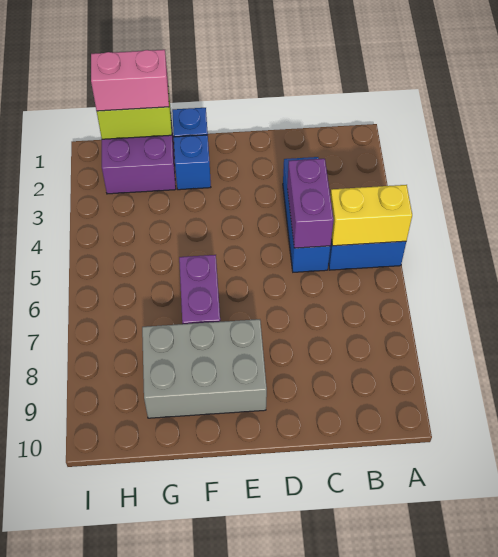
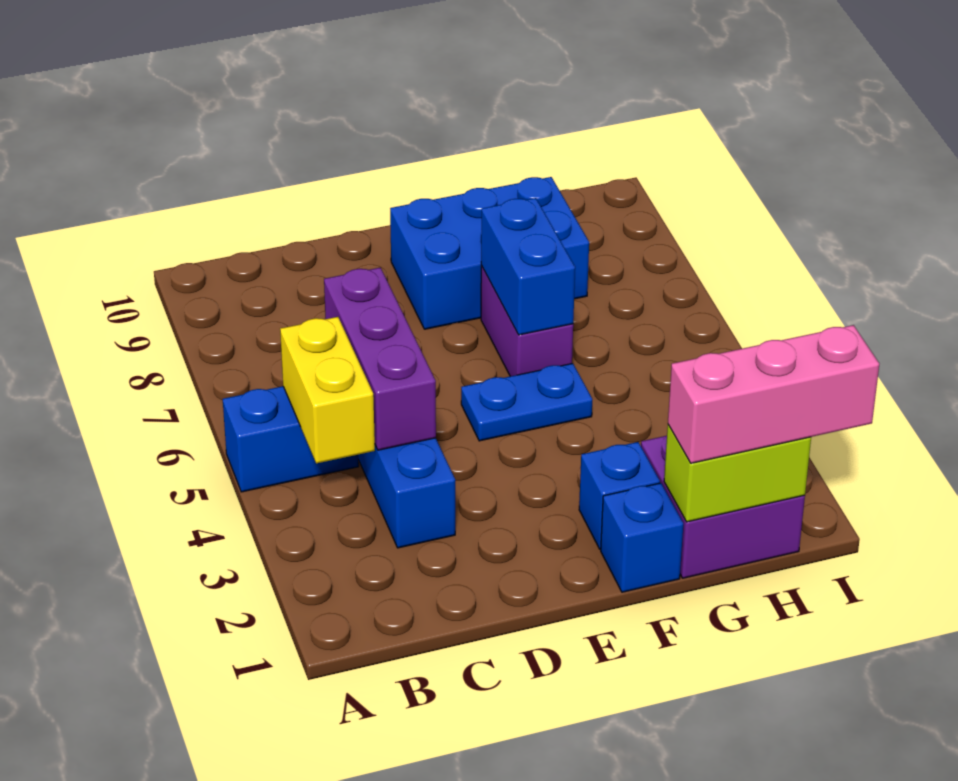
yellow brick A5:B5 level 2 -> yellow brick B4:B5 level 2
purple brick C4:C5 level 2 -> purple brick C4:C6 level 2
none -> blue plate E5:F5 level 1
grey brick E8:G9 level 1 -> blue brick E8:G9 level 1
none -> blue brick F6:F7 level 2
pink brick G1:H1 level 3 -> pink brick G1:I1 level 3

